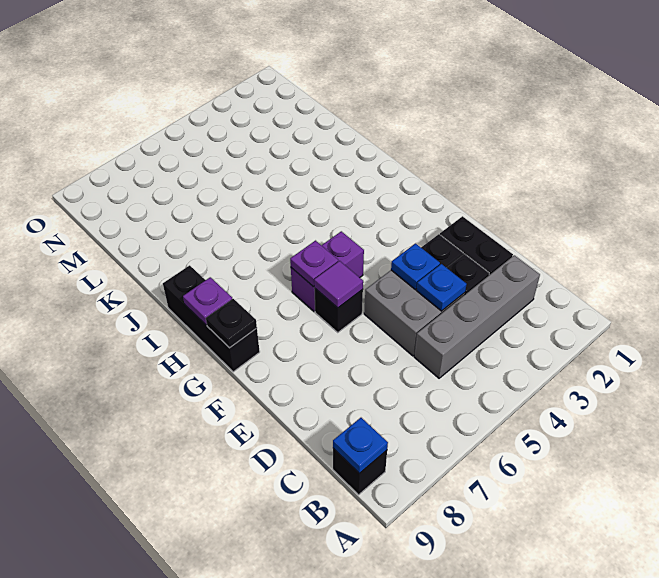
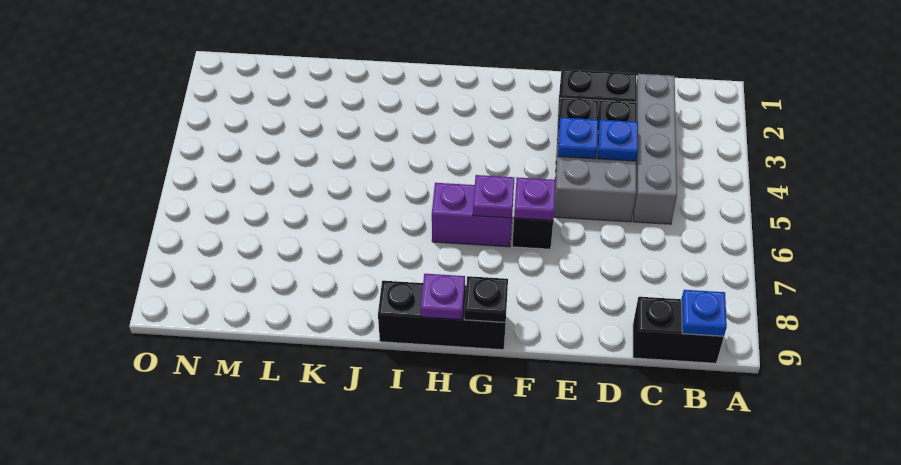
black brick B9 level 1 -> black brick B9:C9 level 1
purple tile F6 level 2 -> purple plate F6 level 2
purple brick G5:G6 level 1 -> purple brick G6:H6 level 1

